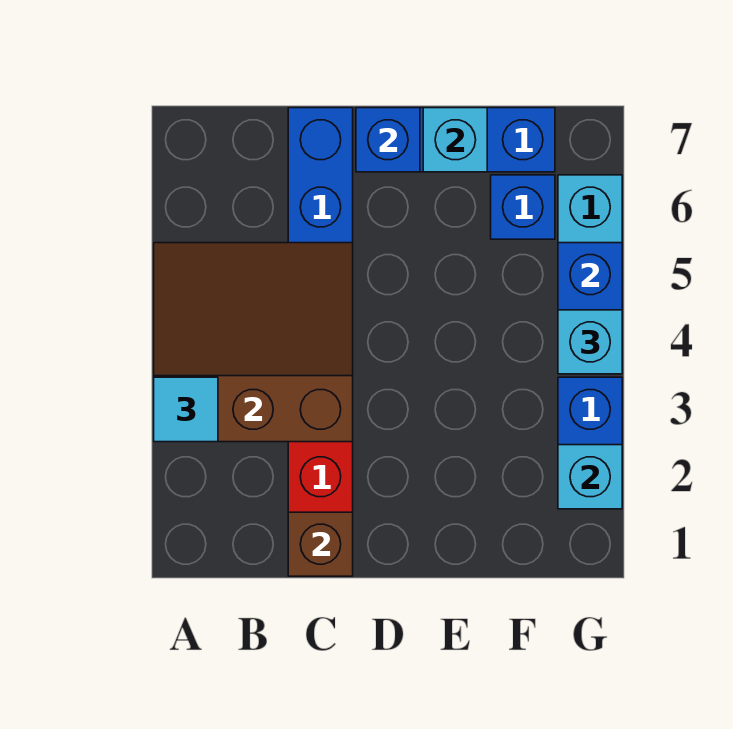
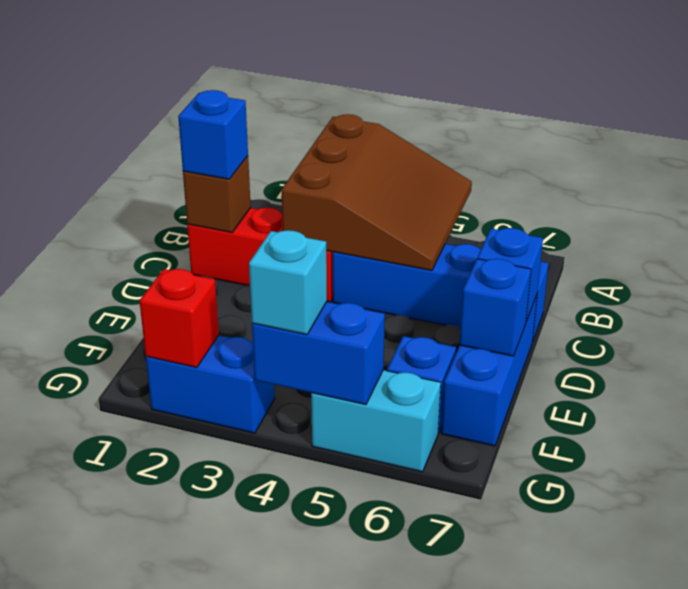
cyan tile A3 level 3 -> none
none -> blue brick C1 level 3
cyan brick E7 level 2 -> blue brick E7 level 2
cyan brick G2 level 2 -> red brick G2 level 2

